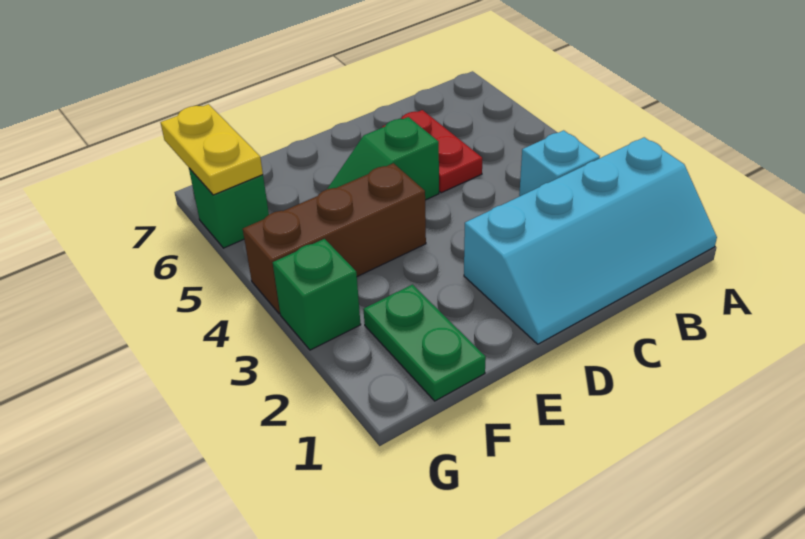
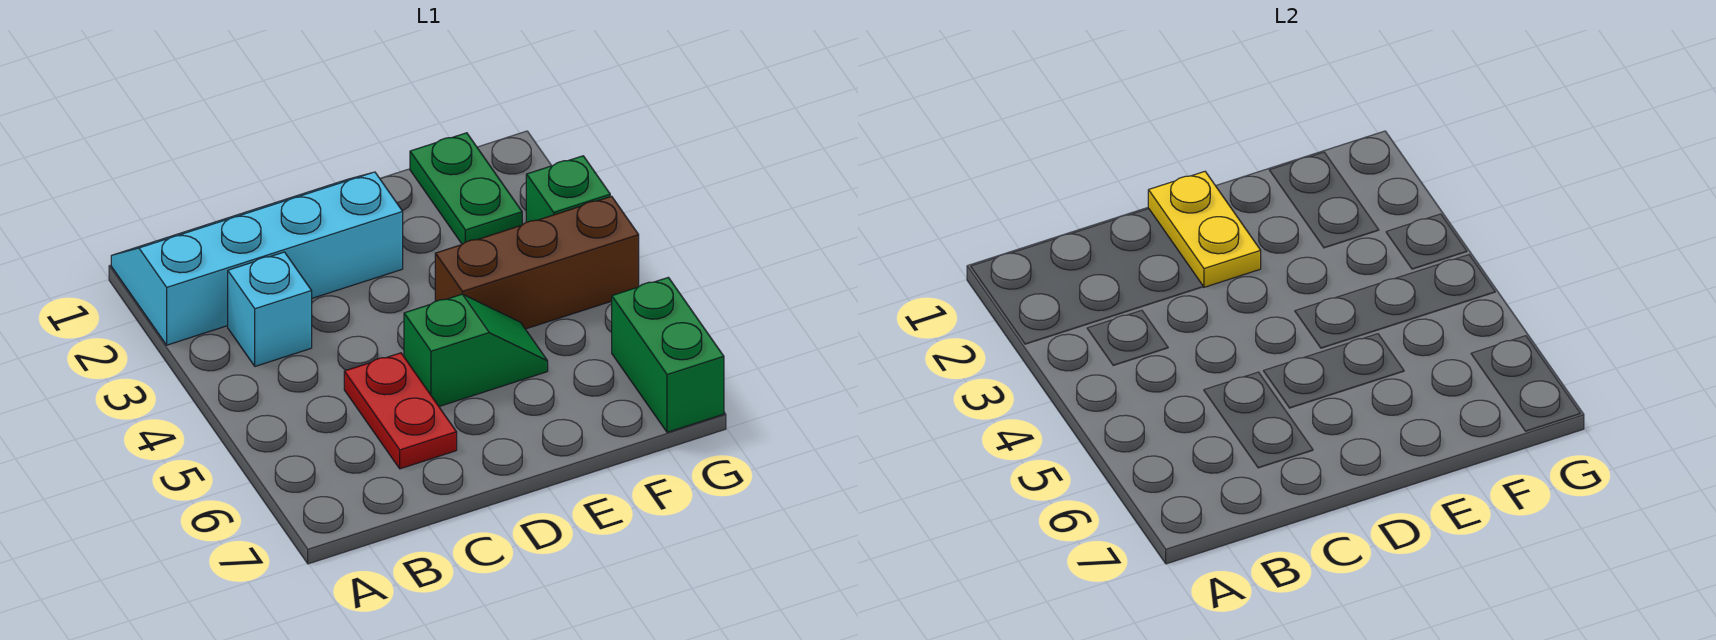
green brick G6 level 1 -> green brick G6:G7 level 1
yellow plate G6:G7 level 2 -> yellow plate D1:D2 level 2

